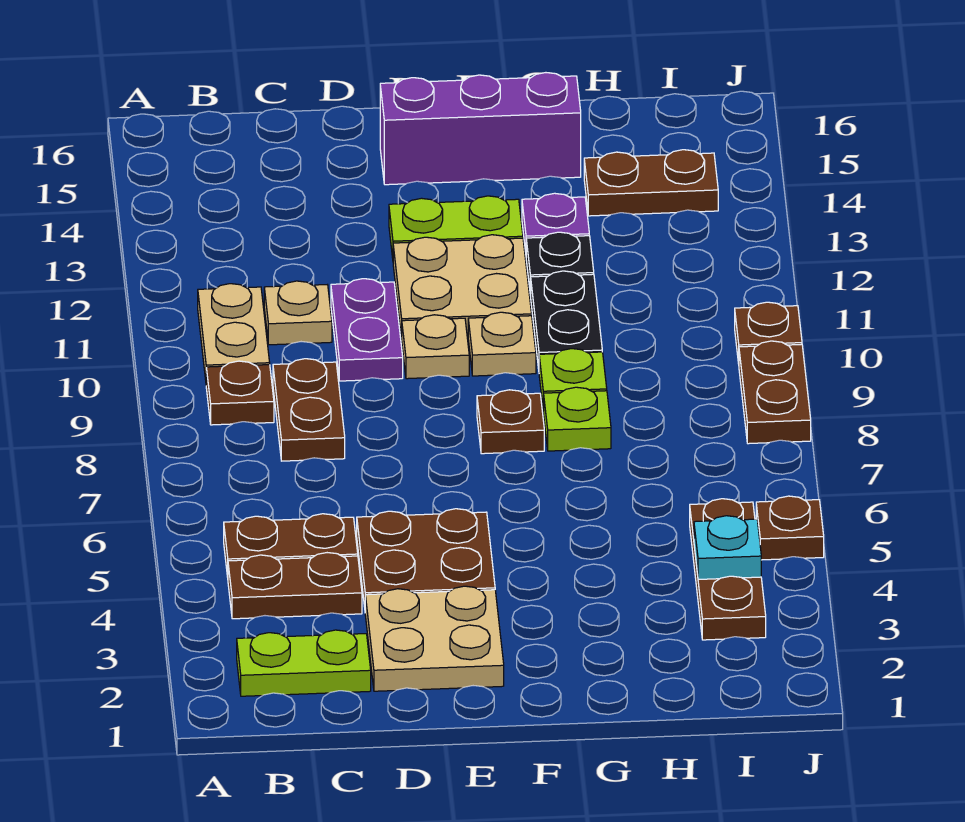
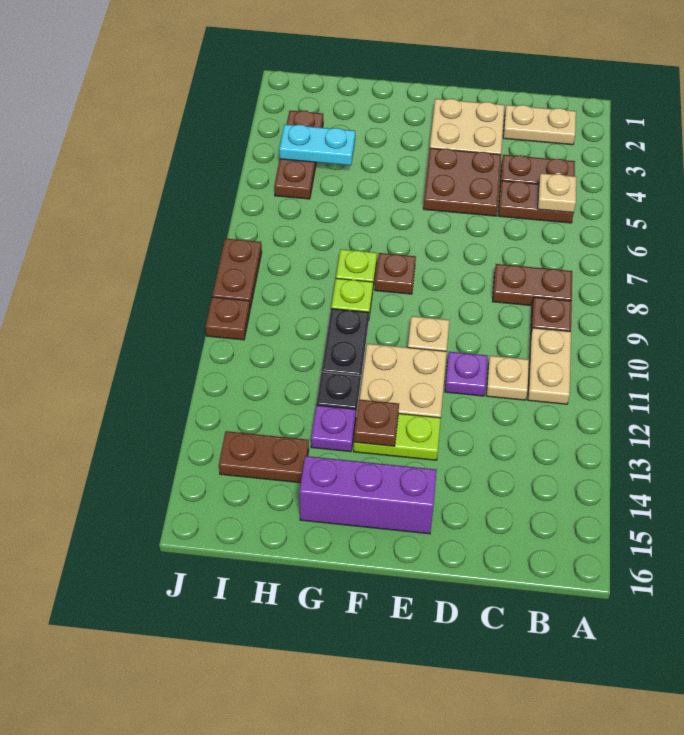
lime plate B2:C2 level 1 -> tan plate B2:C2 level 1
brown plate C8:C9 level 1 -> brown plate B8:C8 level 1
purple plate D10:D11 level 1 -> purple plate D11 level 1
tan plate F10 level 1 -> tan plate B5 level 2
cyan plate I4 level 2 -> cyan plate H4:I4 level 2
brown plate J5 level 1 -> brown plate F13 level 2

